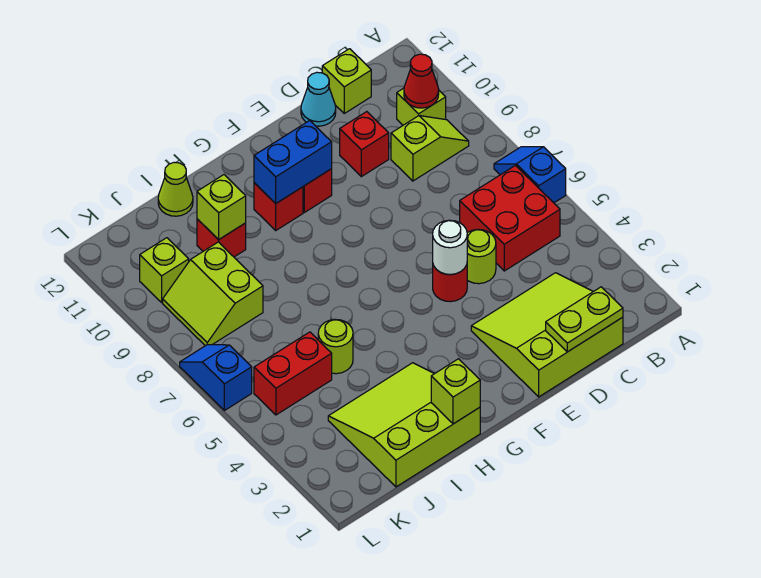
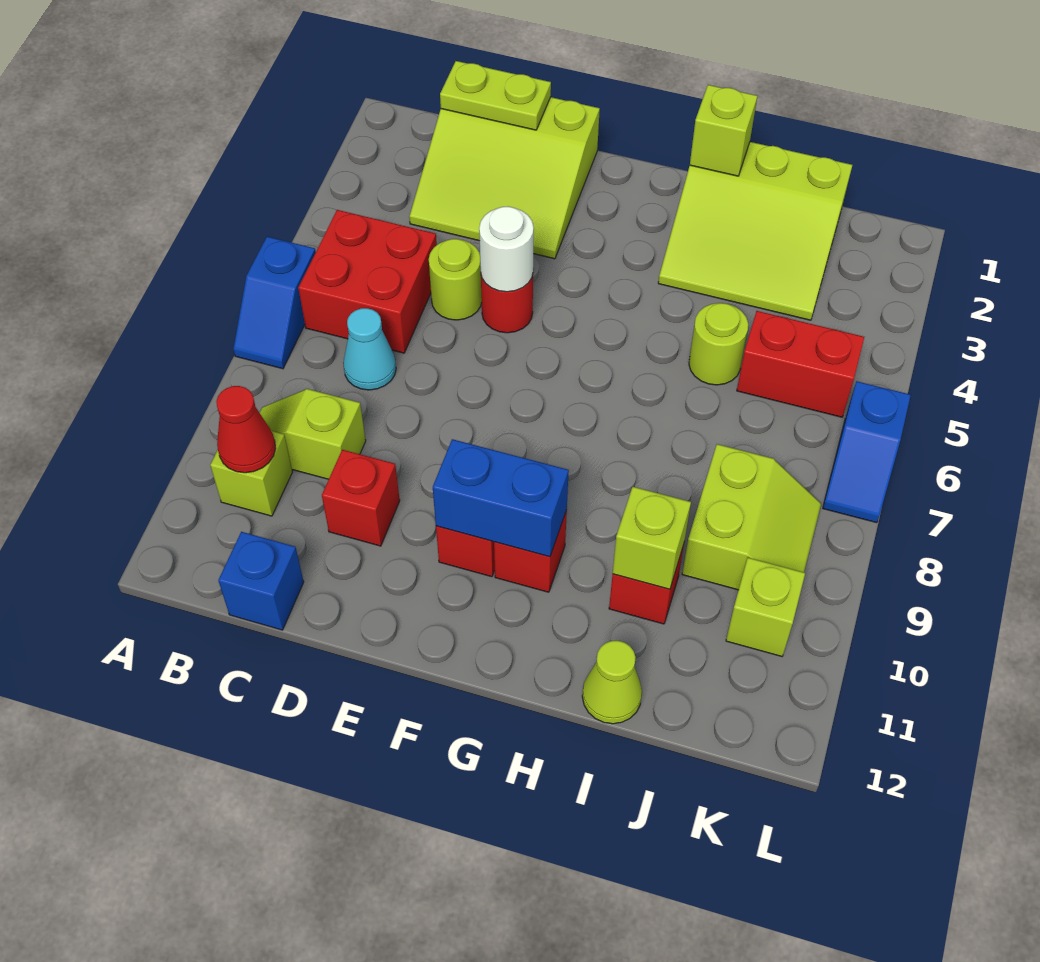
lime brick C12 level 1 -> blue brick C12 level 1
cyan cone D12 level 1 -> cyan cone C7 level 1

